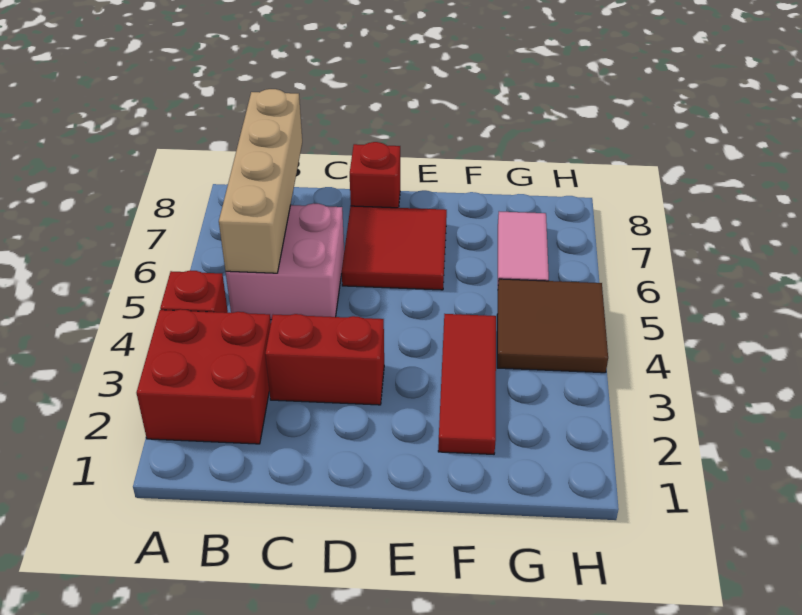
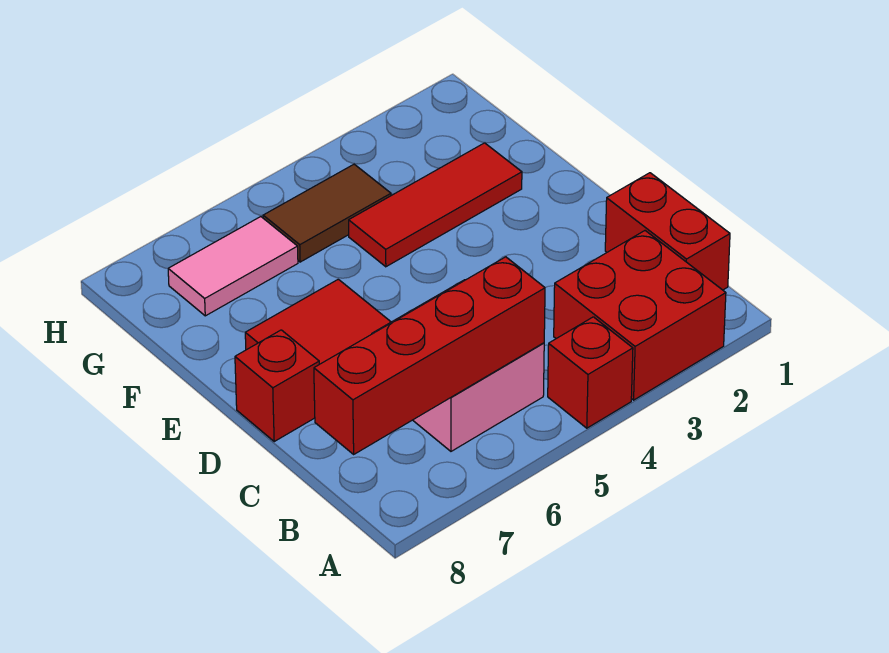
tan brick B5:B8 level 2 -> red brick B5:B8 level 2
red brick C3:D3 level 1 -> red brick B1:C1 level 1
brown tile G4:H5 level 1 -> brown tile G4:G5 level 1

